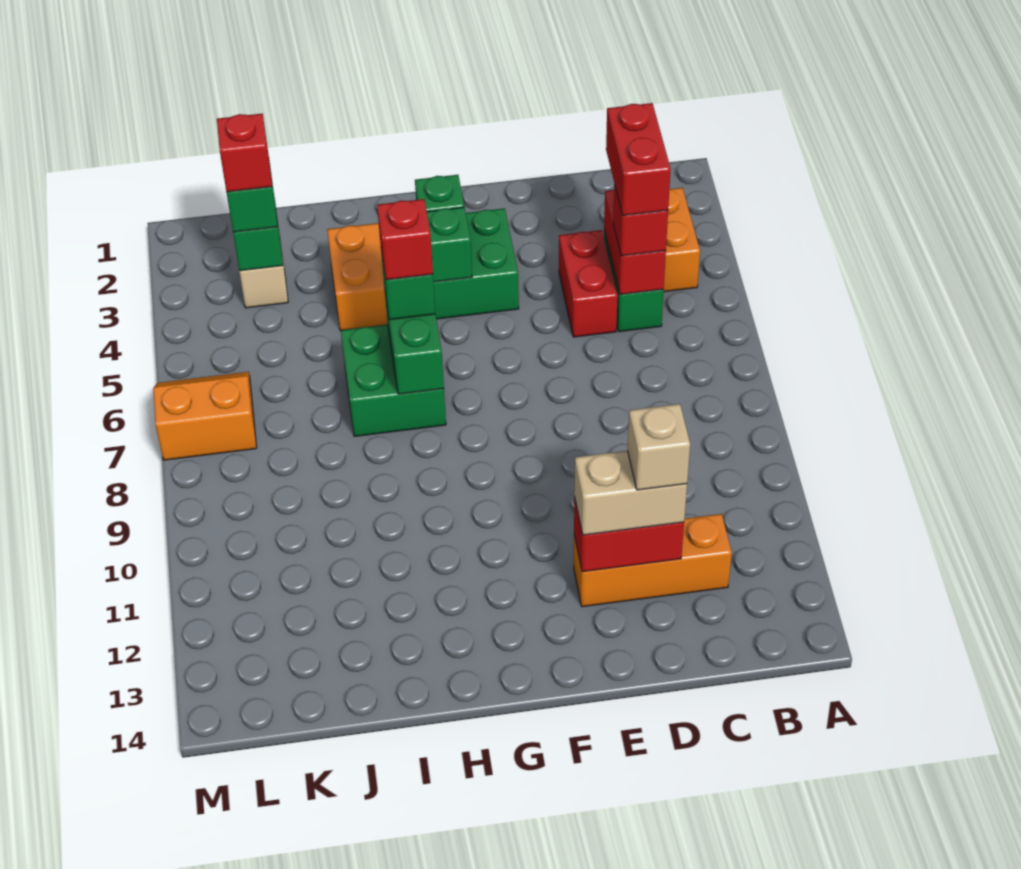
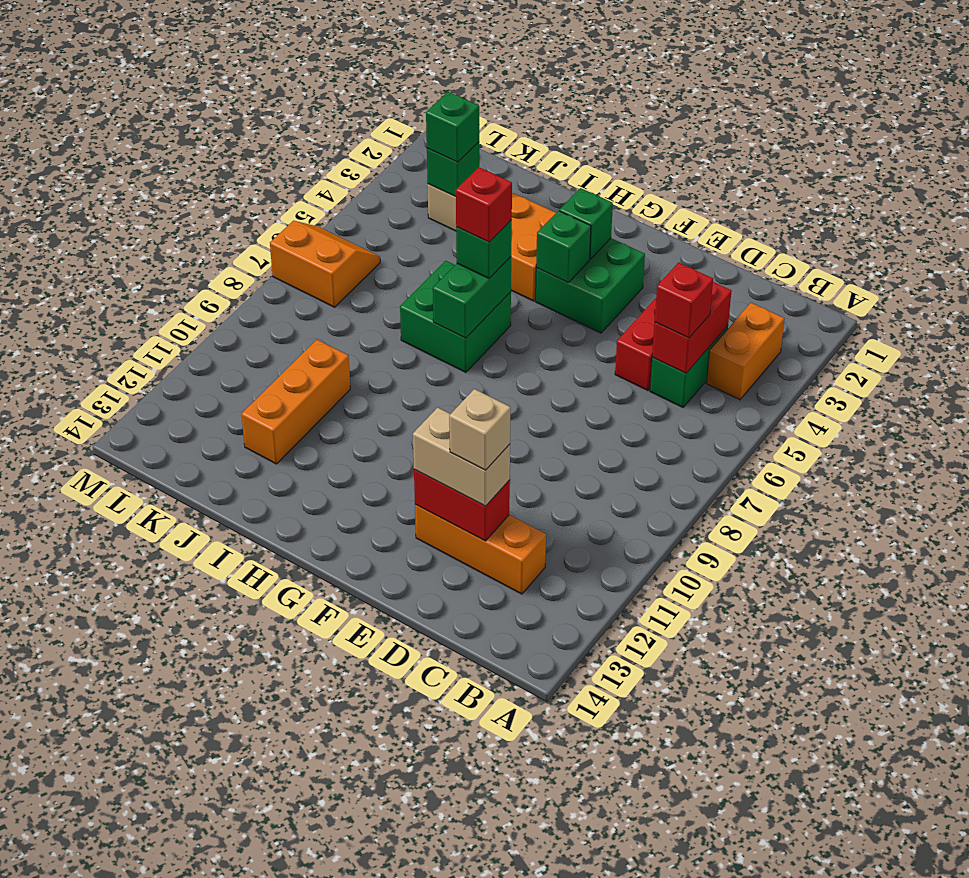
red brick C4:C5 level 4 -> none
none -> orange brick J10:J12 level 1
red brick K3 level 4 -> none

